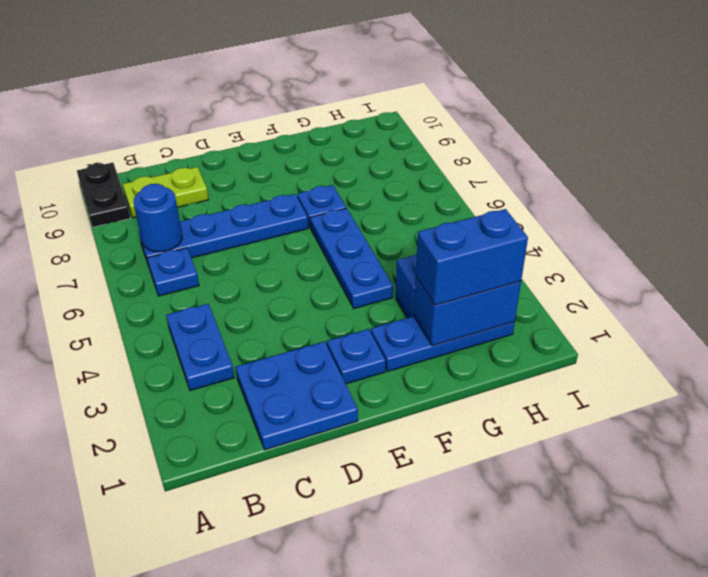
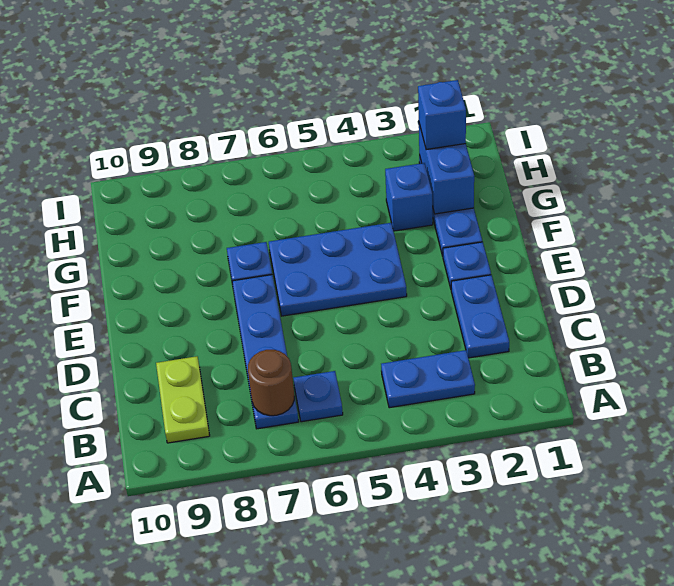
black plate A9:A10 level 1 -> none
blue round brick B7 level 2 -> brown round brick B7 level 2
blue plate C1:D2 level 1 -> blue plate C2:D2 level 1
blue plate F4:F6 level 1 -> blue plate E4:F6 level 1
blue brick G2:H2 level 3 -> blue brick H2 level 3

